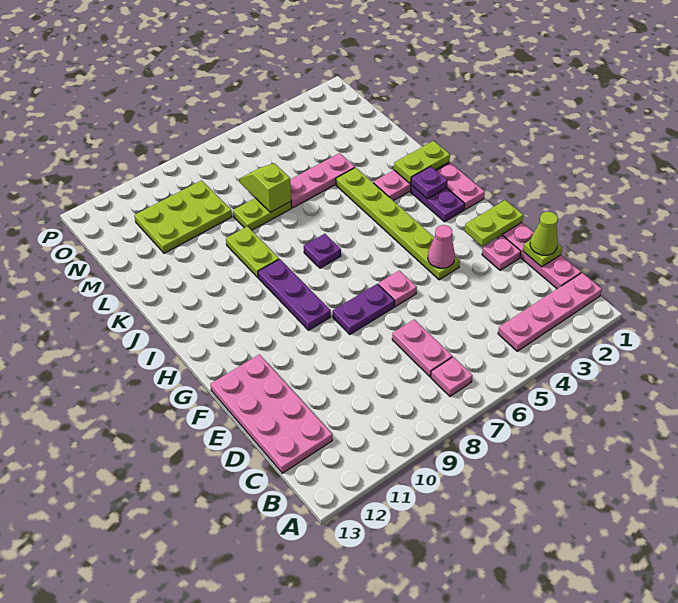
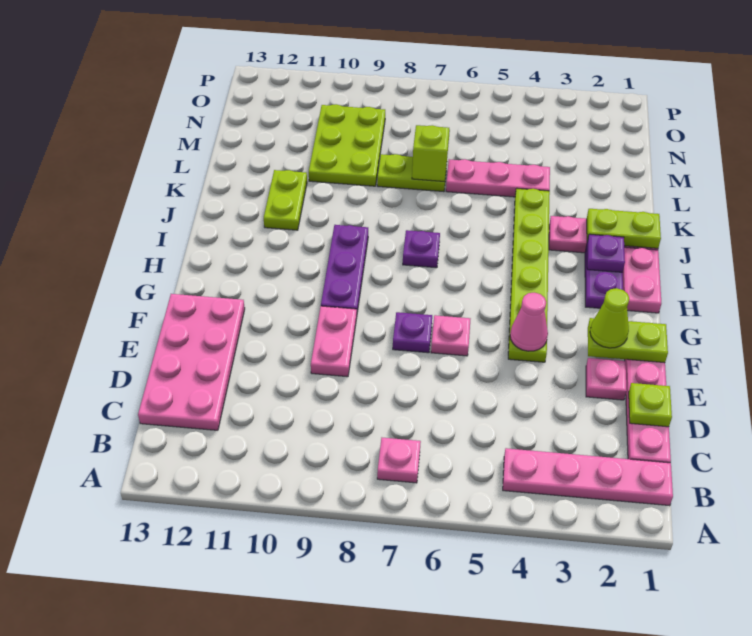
pink plate C7:D7 level 1 -> pink plate E9:F9 level 1
lime cone D1 level 3 -> lime cone F2 level 3
purple plate F7:F8 level 1 -> purple plate F7 level 1
lime plate J9:K9 level 1 -> lime plate J11:K11 level 1
lime plate M9:N11 level 1 -> lime plate L9:N10 level 1

